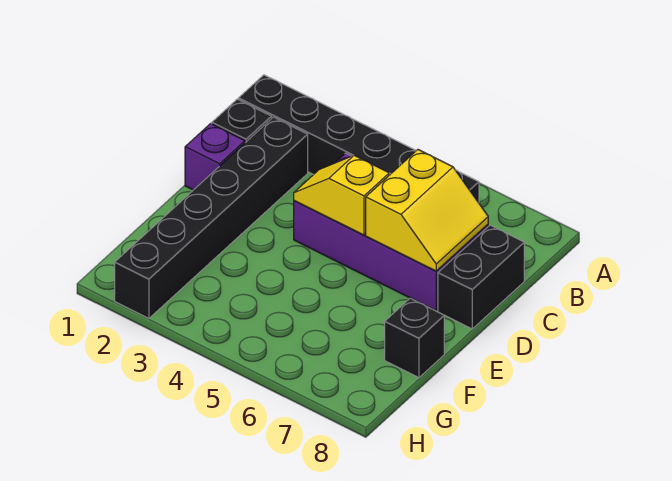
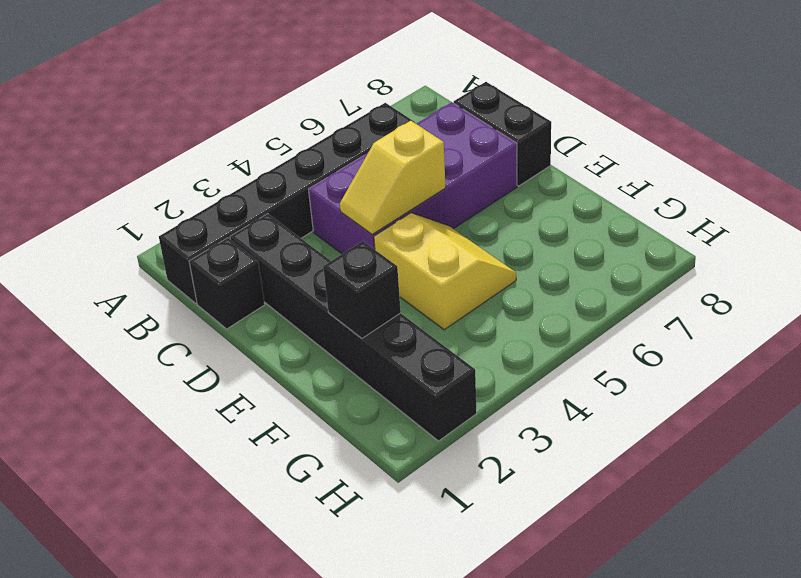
yellow slope C6:D7 level 2 top 6 -> yellow slope E4:F5 level 1 top 4
purple brick D1 level 1 -> none
black brick F8 level 1 -> black brick F2 level 2

